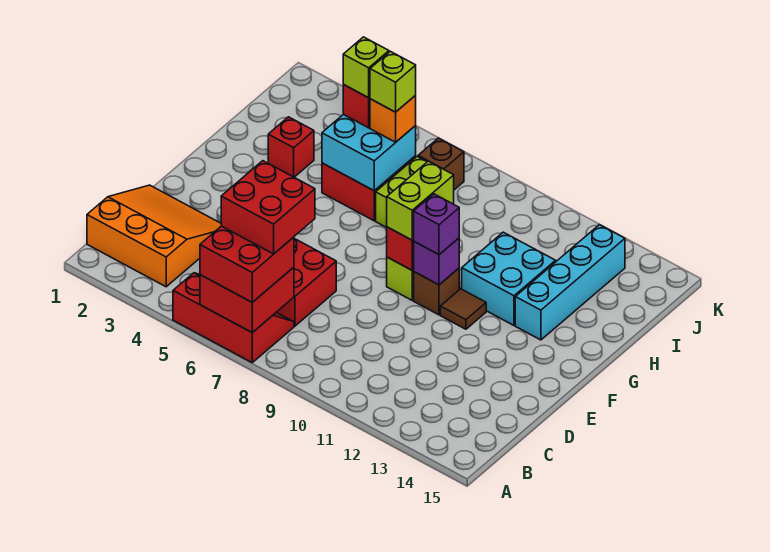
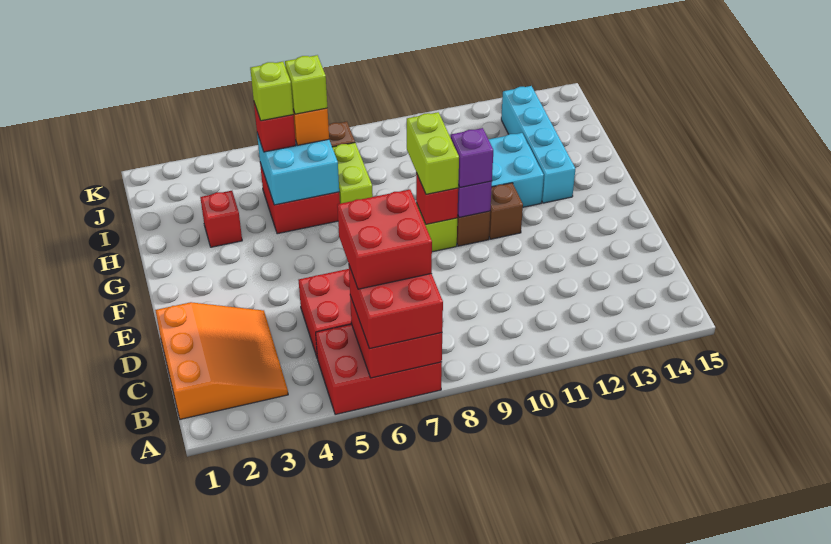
red slope A5:B7 level 1 top A -> red brick A5:B7 level 1
orange slope B1:D3 level 1 top B -> orange slope B1:D3 level 1 top 1
brown tile F11 level 1 -> brown brick F11 level 1

